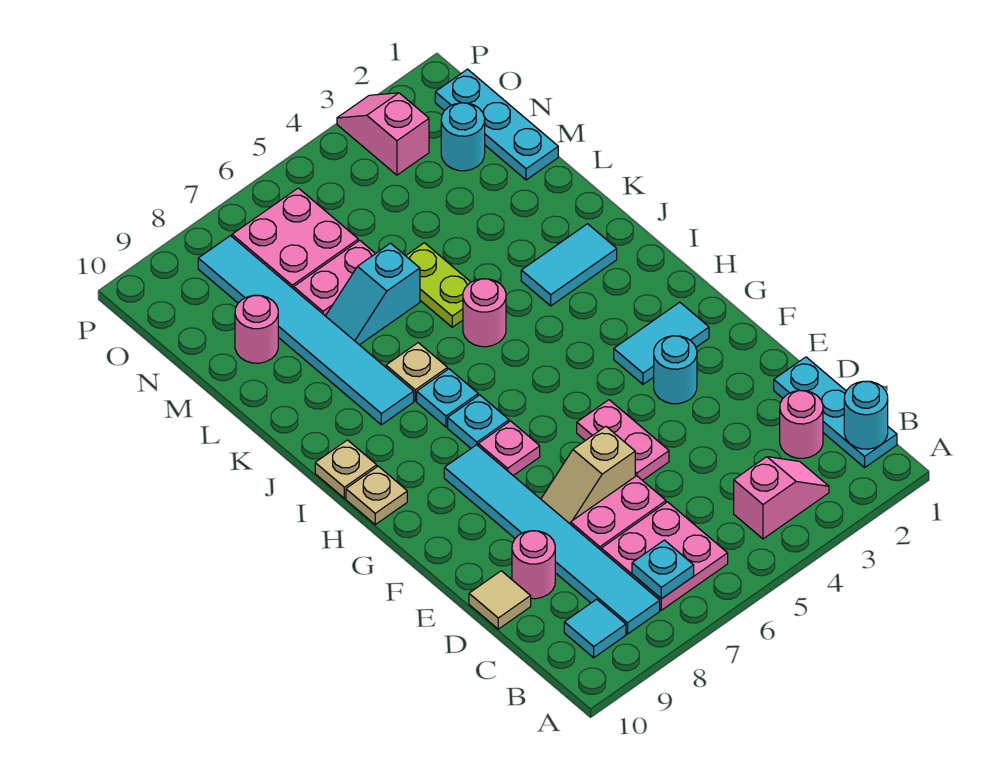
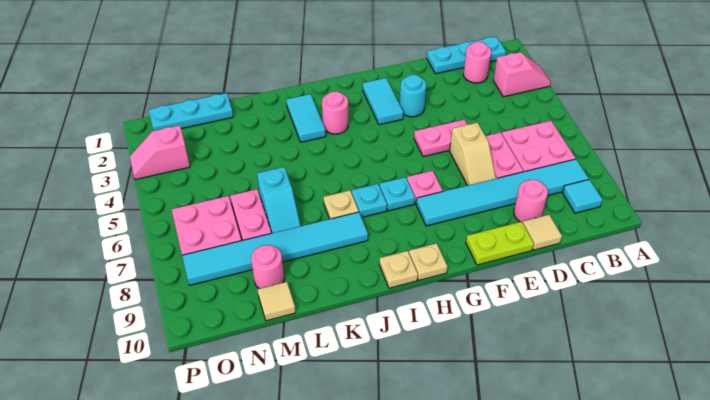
cyan round brick B1 level 2 -> none
pink slope B3:B4 level 1 top 4 -> pink slope A3:B3 level 1 top B
cyan plate B7 level 2 -> none
pink round brick J5 level 1 -> pink round brick I3 level 1
lime plate K5:L5 level 1 -> lime plate E10:F10 level 1
none -> tan tile M10 level 1
cyan round brick N2 level 1 -> none

